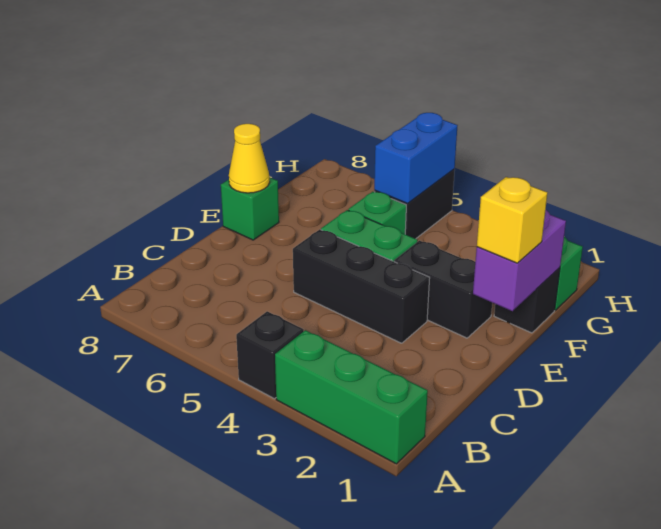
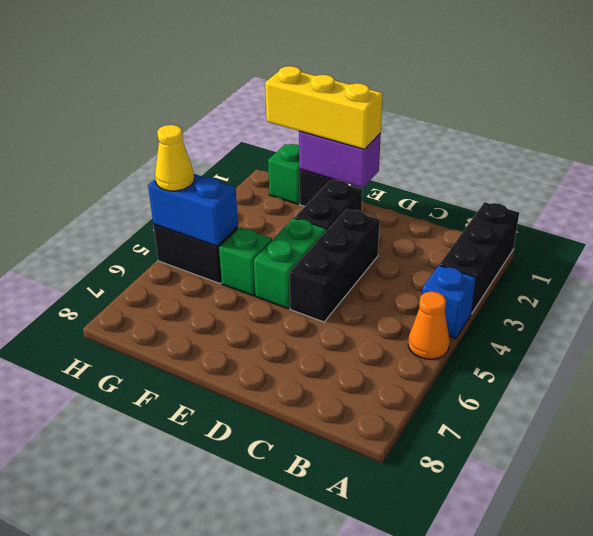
green brick A1:A3 level 1 -> black brick A1:A3 level 1
black brick A4 level 1 -> blue brick A4 level 1
none -> orange cone A5 level 1
yellow brick E1 level 3 -> yellow brick E1:G1 level 3
green brick E8 level 1 -> none
yellow cone E8 level 2 -> yellow cone H5 level 3

